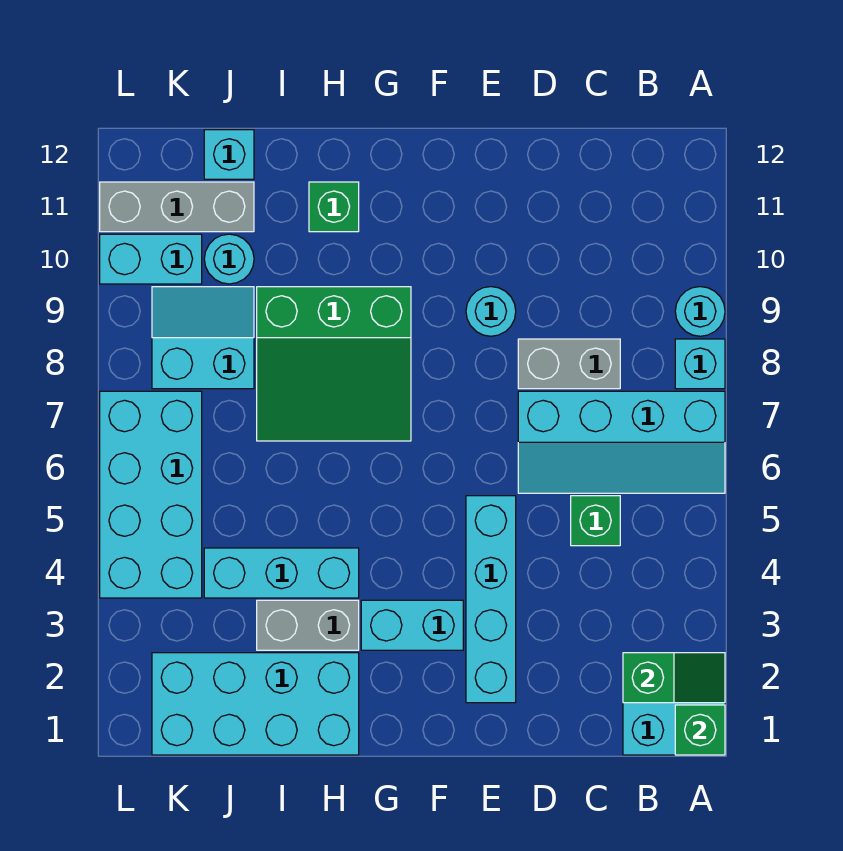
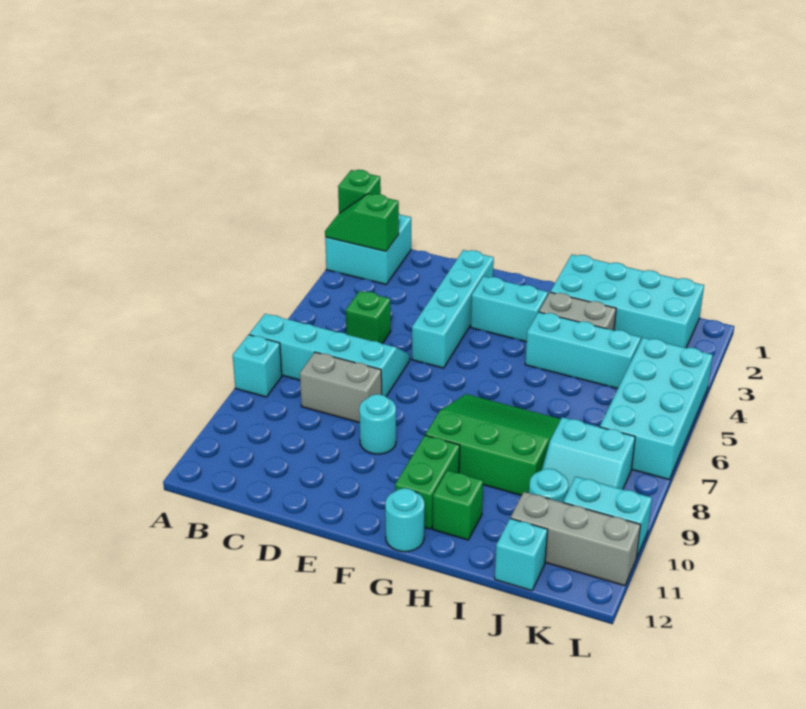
cyan round brick A9 level 1 -> cyan round brick G12 level 1
none -> green brick G10:G11 level 1

